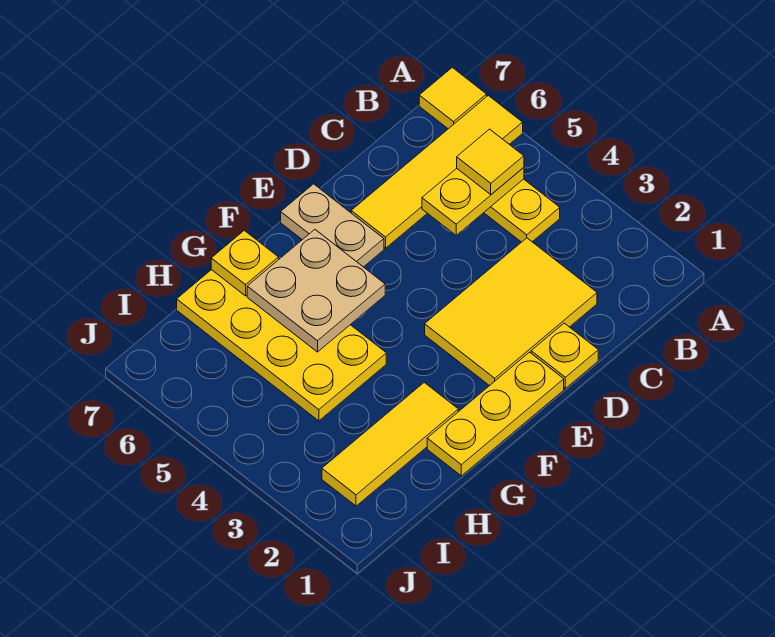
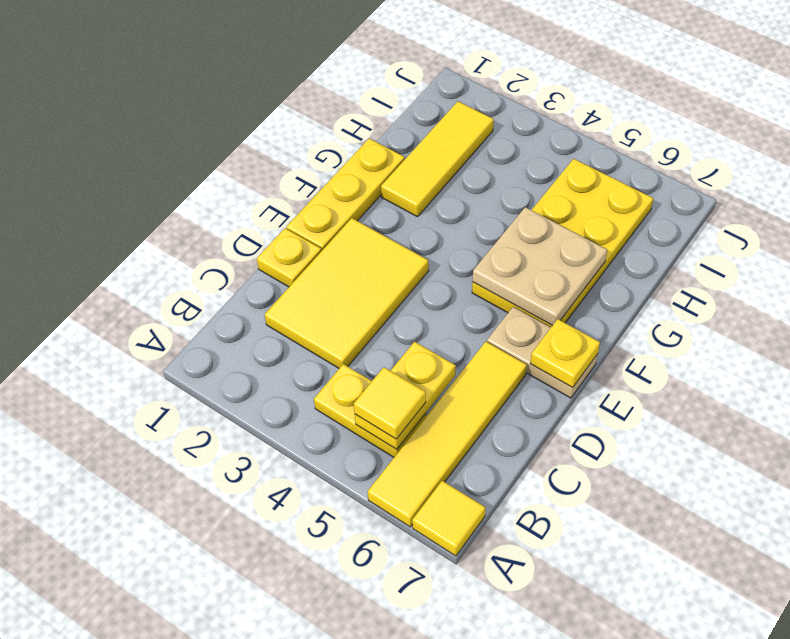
yellow plate G4:H7 level 1 -> yellow plate F5:I6 level 1
yellow plate G7 level 2 -> yellow plate E7 level 2

